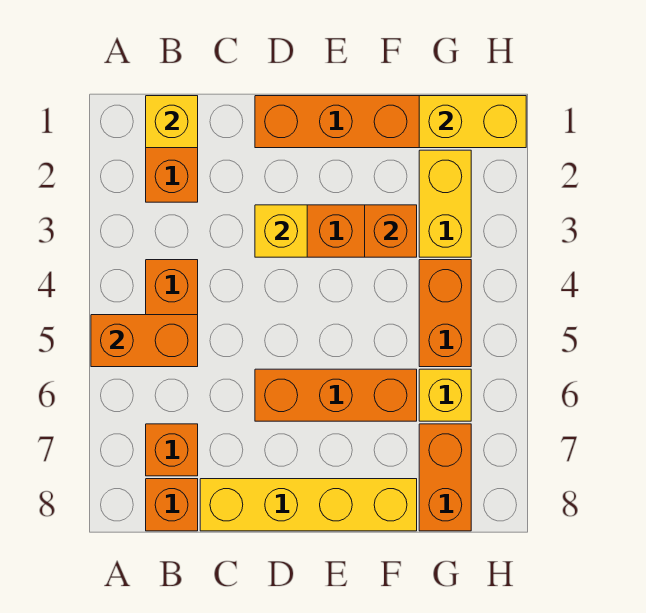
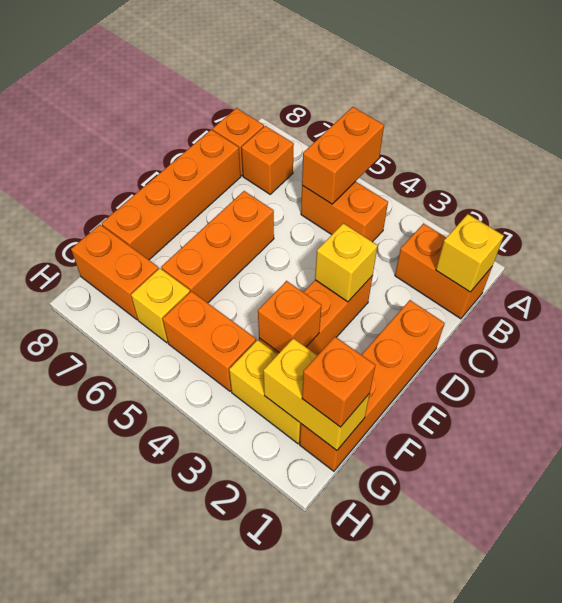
yellow brick C8:F8 level 1 -> orange brick C8:F8 level 1
yellow brick G1:H1 level 2 -> yellow brick G1:G2 level 2
none -> orange brick G1 level 3

